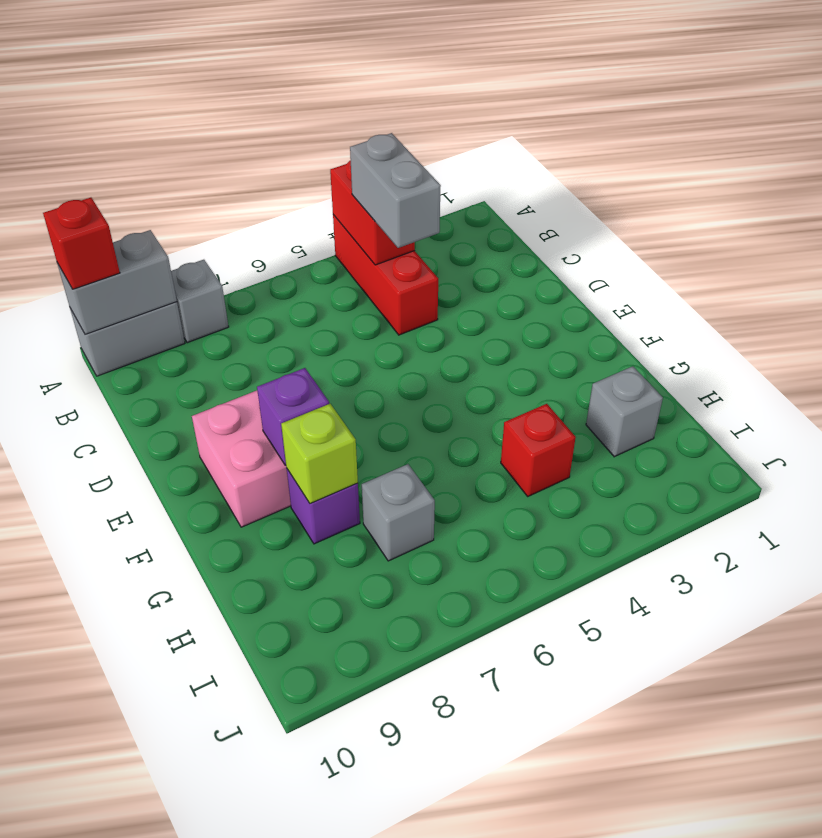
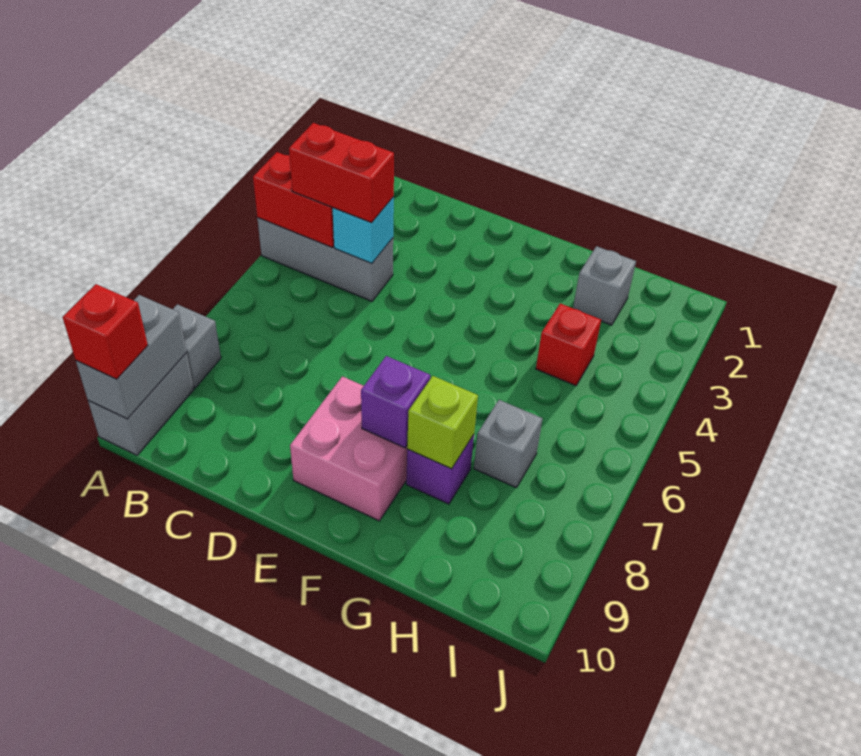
red brick A4:C4 level 1 -> grey brick A4:C4 level 1
grey brick B4:C4 level 3 -> red brick B4:C4 level 3
none -> cyan brick C4 level 2

